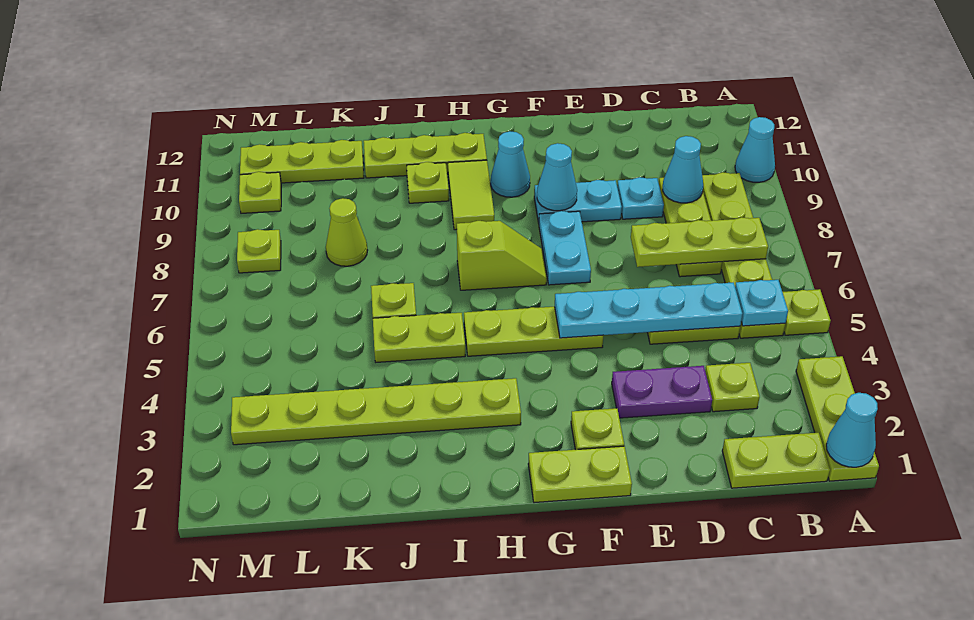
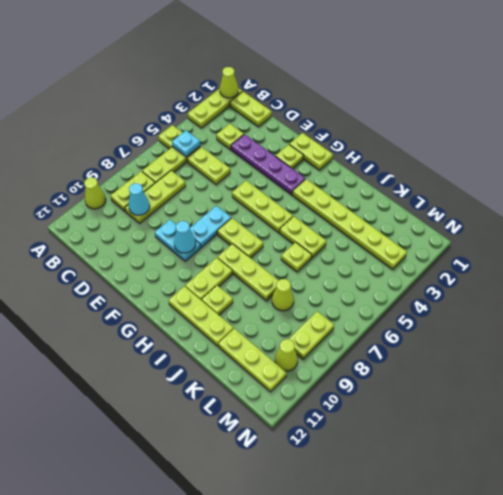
cyan cone A1 level 2 -> lime cone A1 level 2
cyan cone A10 level 1 -> lime cone A10 level 1
lime plate B7:D7 level 2 -> lime plate H8:J8 level 1
cyan plate C5:F5 level 2 -> none
purple plate D3:E3 level 1 -> purple plate D3:G3 level 1
cyan plate D9 level 1 -> none
lime slope G7:H7 level 1 top H -> lime plate G7:H7 level 1
cyan cone G10 level 1 -> none
lime tile H9:H10 level 1 -> lime plate H9:H10 level 1
lime plate M8 level 1 -> lime plate M8:M9 level 1
lime plate M10 level 1 -> lime cone M10 level 1

